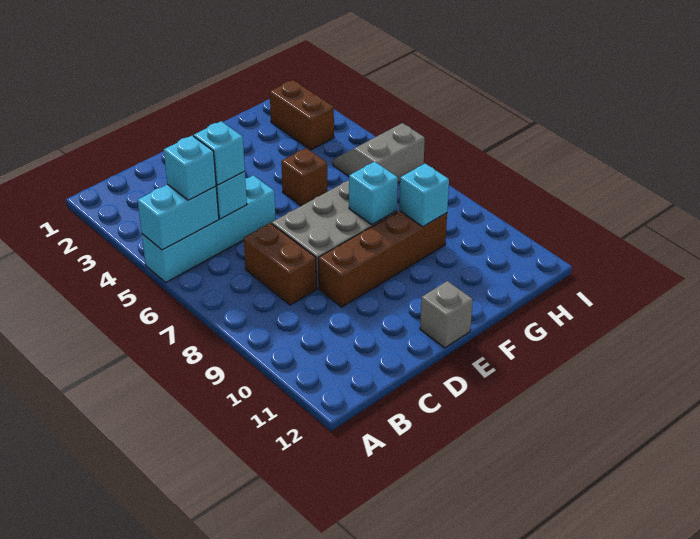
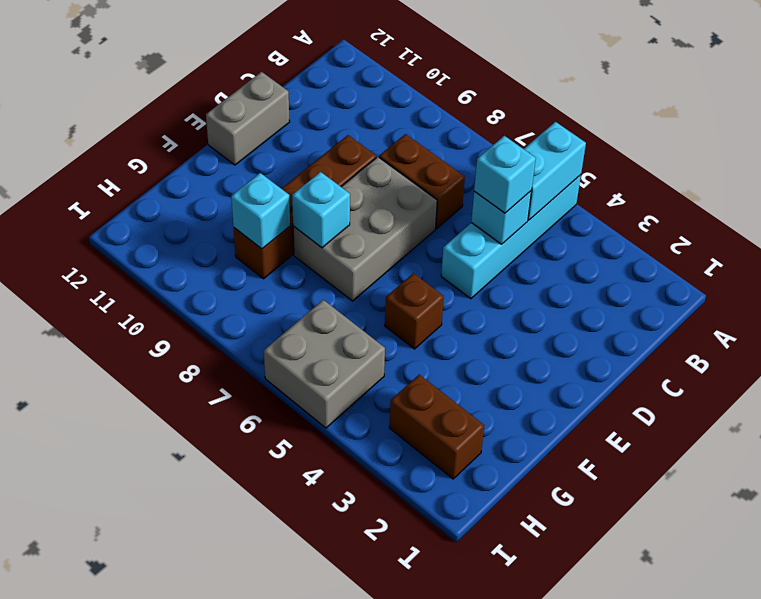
cyan brick B5 level 3 -> none
grey brick E12 level 1 -> grey brick D12:E12 level 1
grey slope H5:I6 level 1 top 6 -> grey brick H5:I6 level 1

